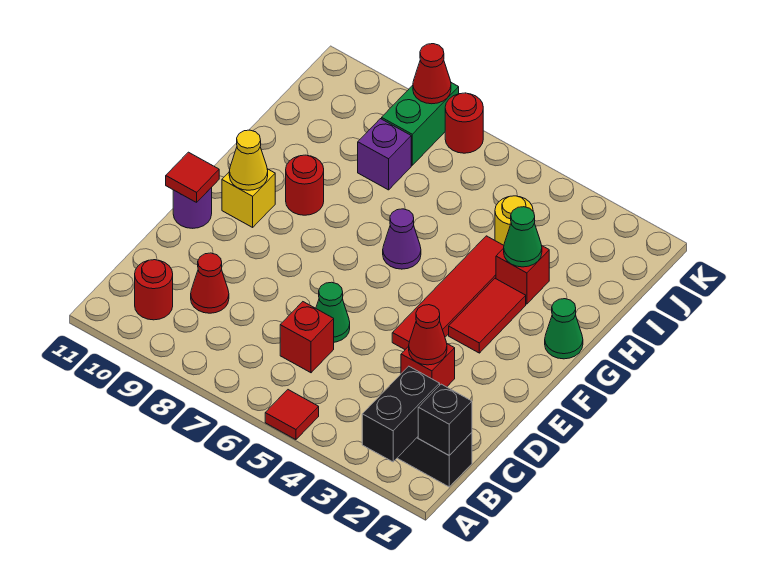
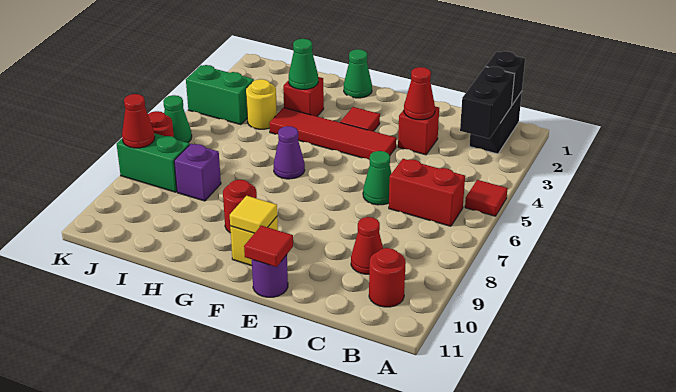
black brick A2:B2 level 2 -> black brick B2:B3 level 2
red brick C6 level 1 -> red brick B6:C6 level 1
red tile F3:G3 level 1 -> red tile F3 level 1
yellow cone F10 level 2 -> yellow tile F10 level 2
none -> green brick J4:K4 level 1
none -> green cone K6 level 1

